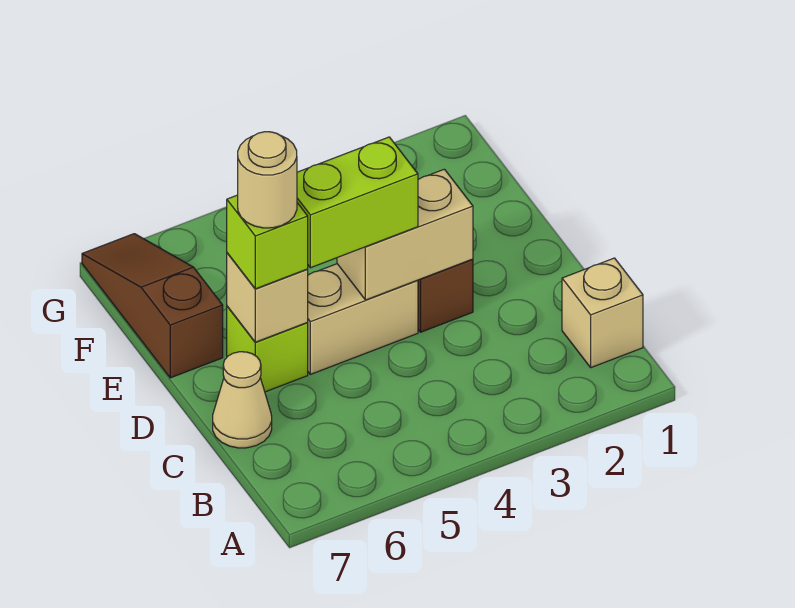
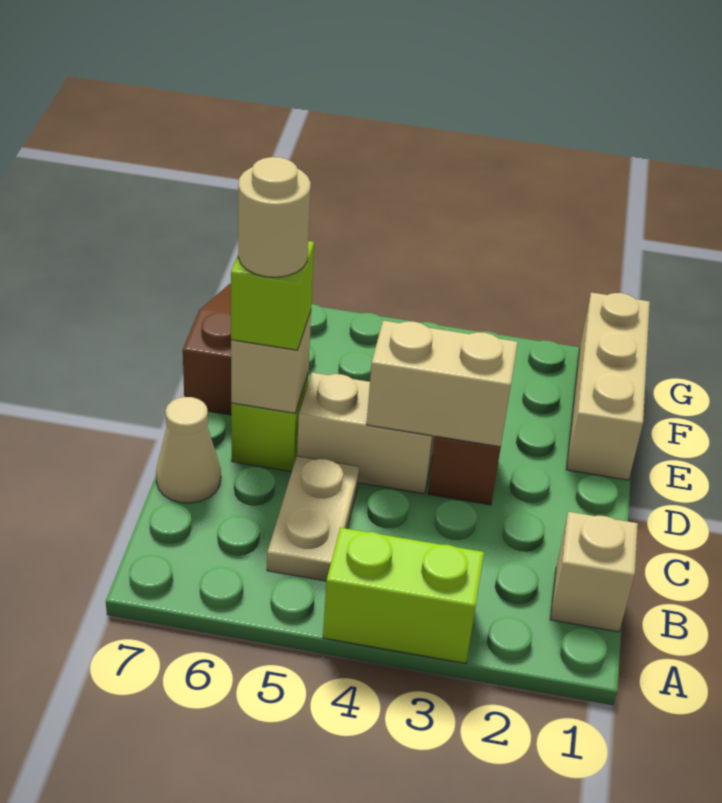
none -> tan plate B5:C5 level 1
lime brick D4:D5 level 3 -> lime brick A3:A4 level 1
none -> tan brick E1:G1 level 1

